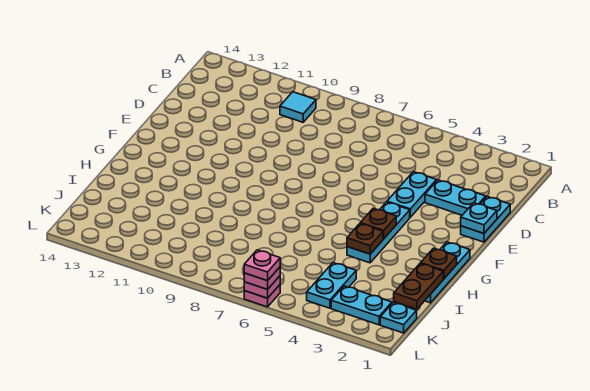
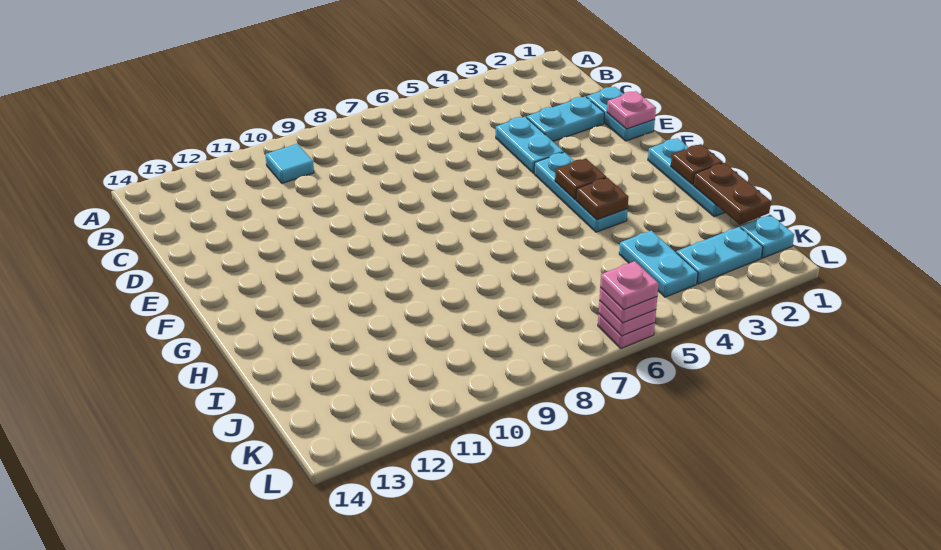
cyan plate E1 level 2 -> pink plate E1 level 2

